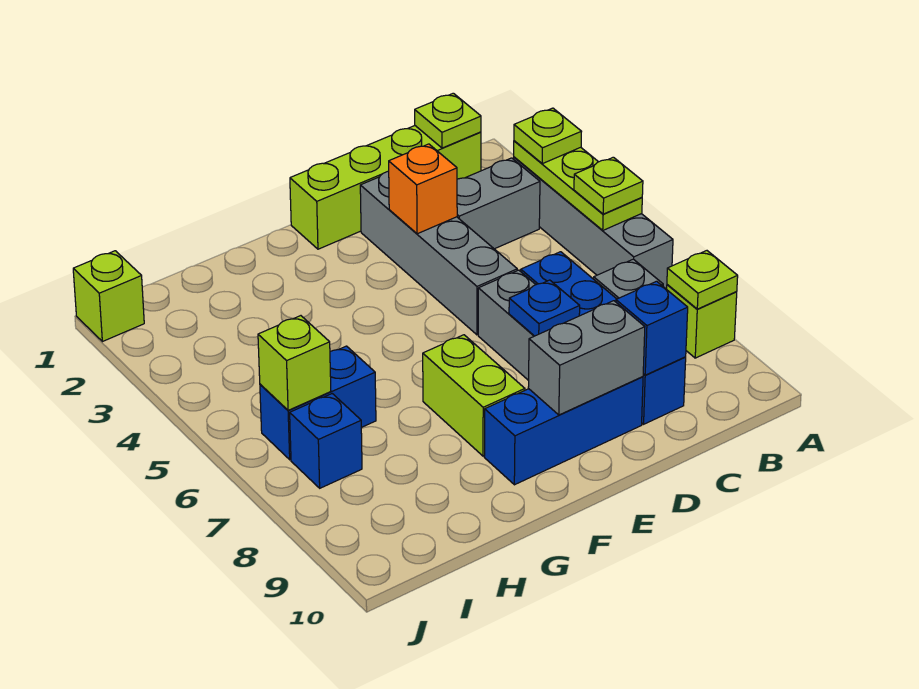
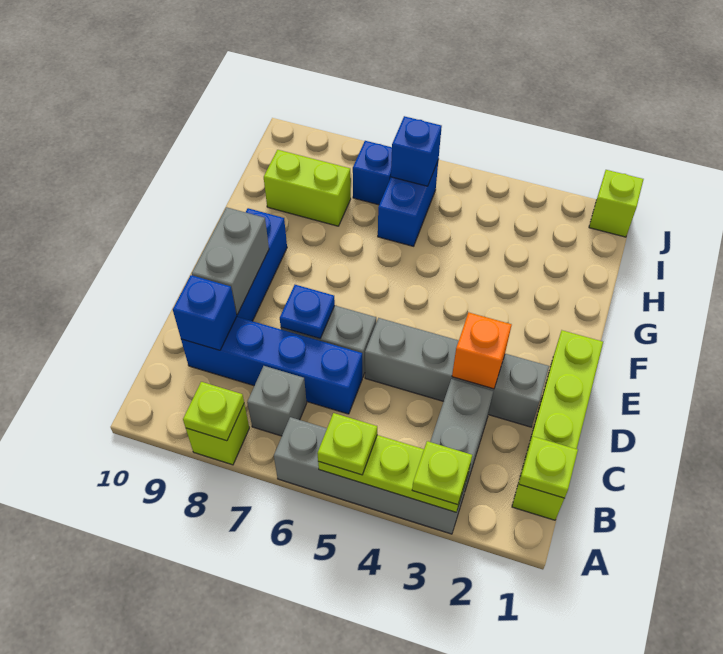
lime brick F7:F8 level 1 -> lime brick H8:H9 level 1
lime brick I6 level 2 -> blue brick I6 level 2

